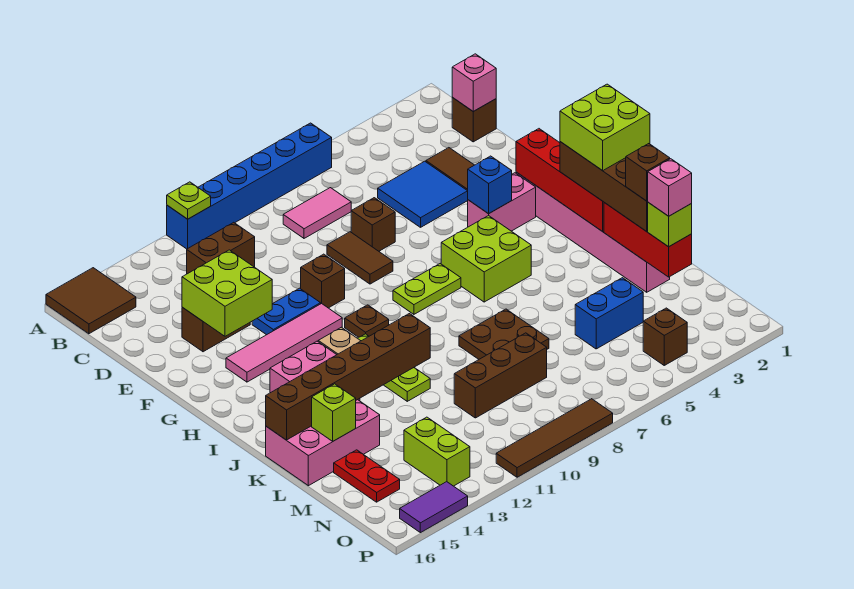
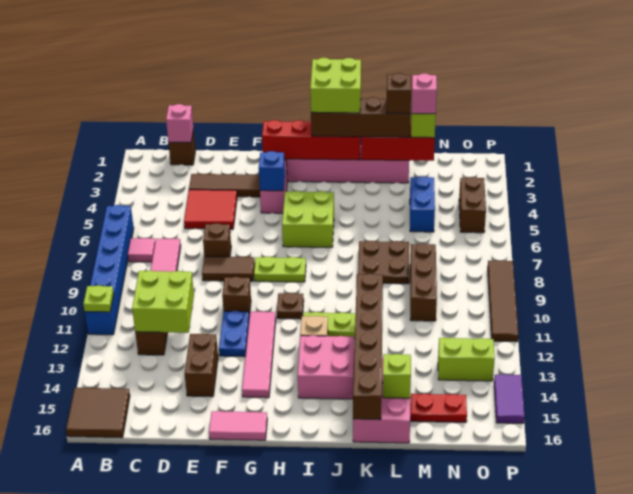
none -> pink tile B7 level 1
blue tile D4:E5 level 1 -> red tile D4:E5 level 1
lime brick E13:F14 level 2 -> lime brick C11:D12 level 2
none -> pink tile F16:G16 level 1
lime plate H7:H8 level 1 -> lime plate G8:H8 level 1
brown brick O4 level 1 -> brown brick O4:O5 level 1

